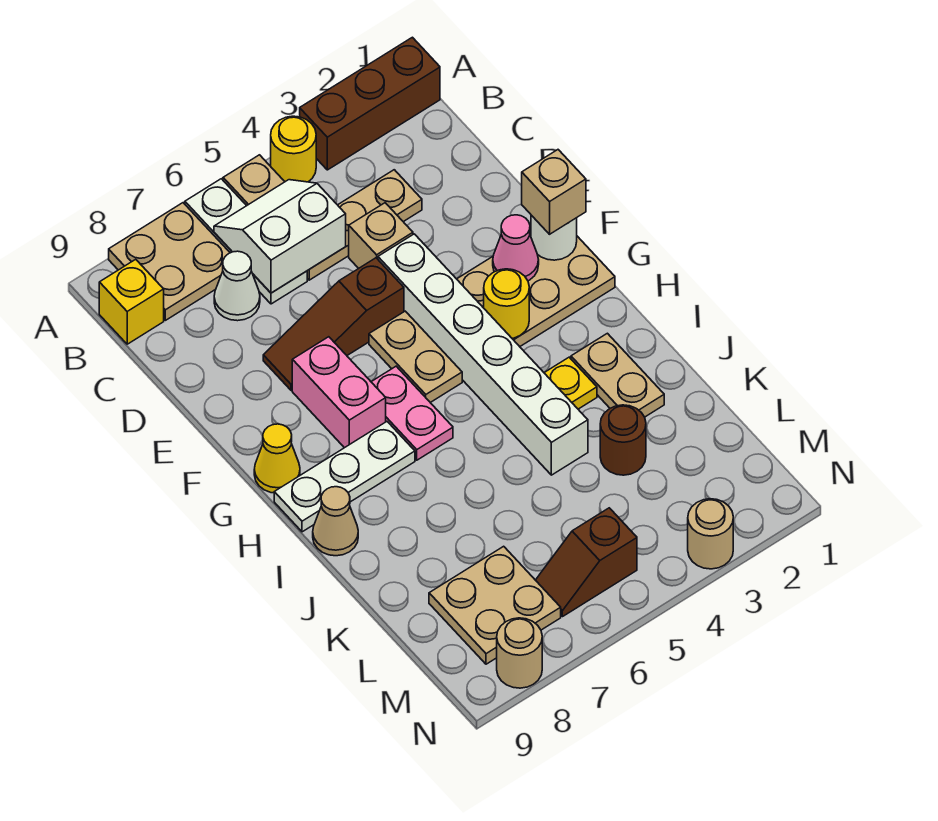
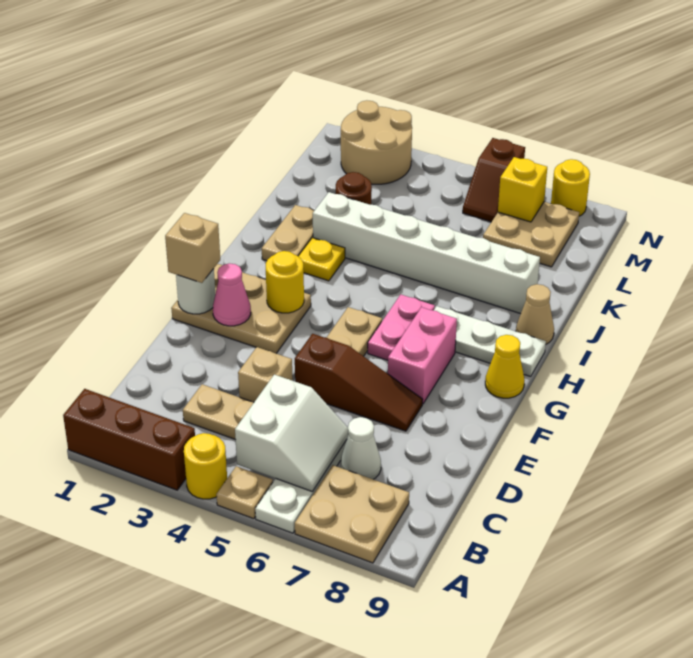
white slope B5:C6 level 2 top C -> white slope B5:C6 level 2 top 5
yellow brick B9 level 1 -> yellow brick M7 level 2
white brick E4:J4 level 1 -> white brick J3:J8 level 1
brown slope M5:M6 level 1 top 5 -> brown slope M6:N6 level 1 top N
tan round brick N3 level 1 -> tan round brick M2:N3 level 1
tan round brick N8 level 1 -> yellow round brick N8 level 1

